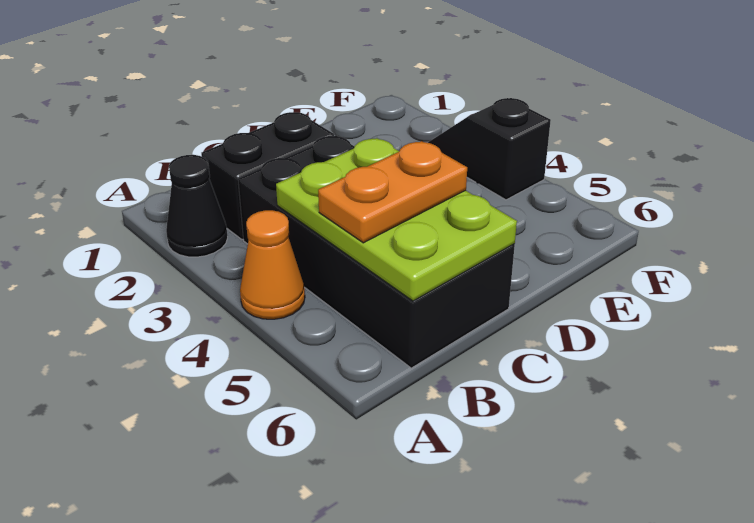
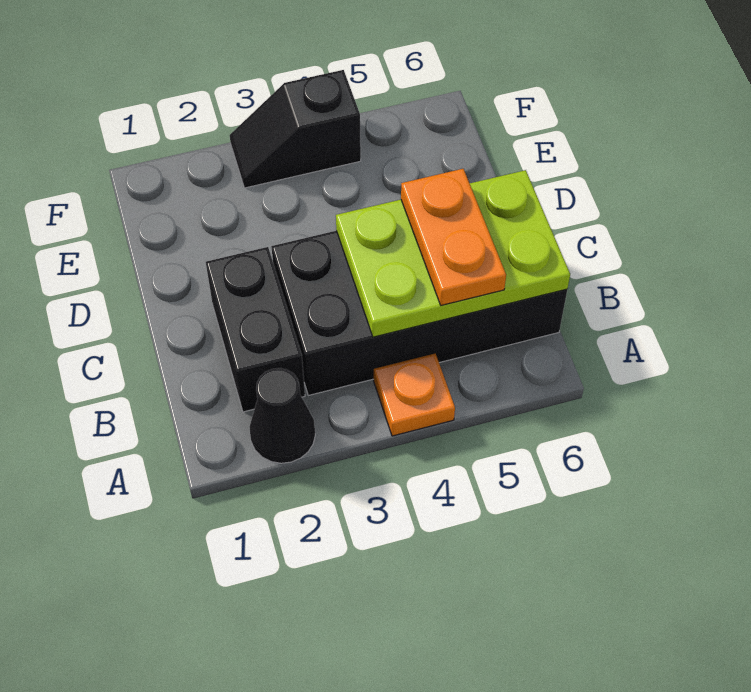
orange cone A4 level 1 -> orange plate A4 level 1

